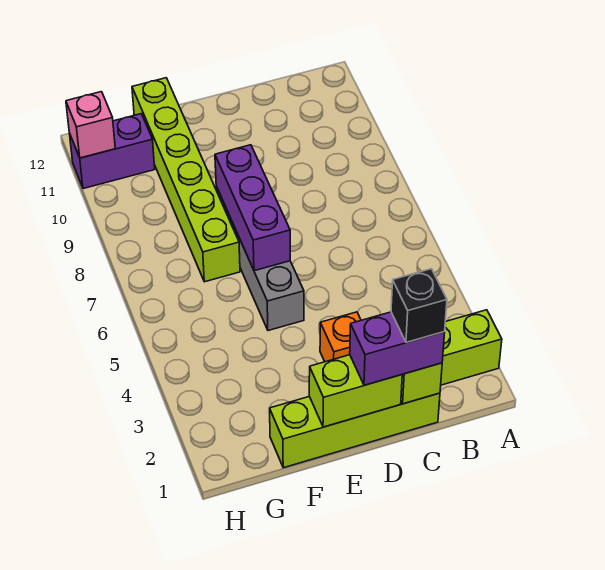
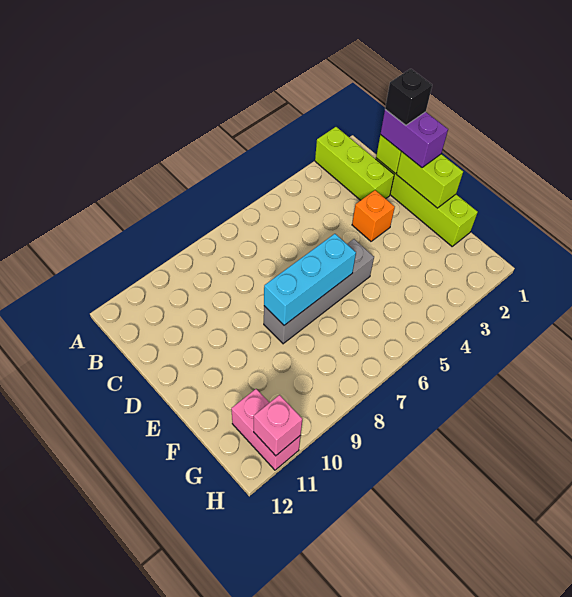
purple brick E6:E8 level 2 -> cyan brick E6:E8 level 2
lime brick F7:F12 level 1 -> none
purple brick G11:H11 level 1 -> pink brick G11:H11 level 1

